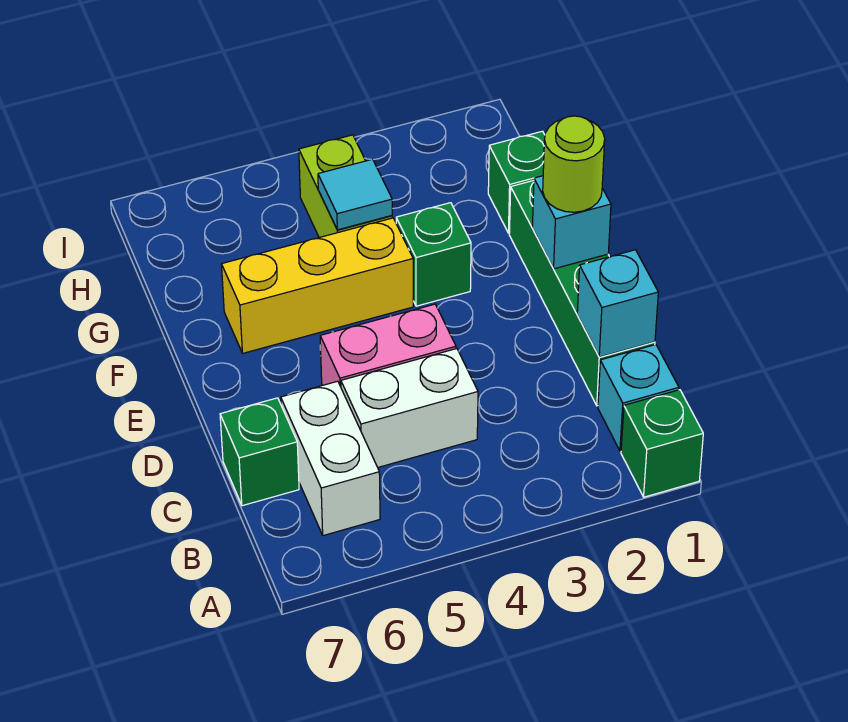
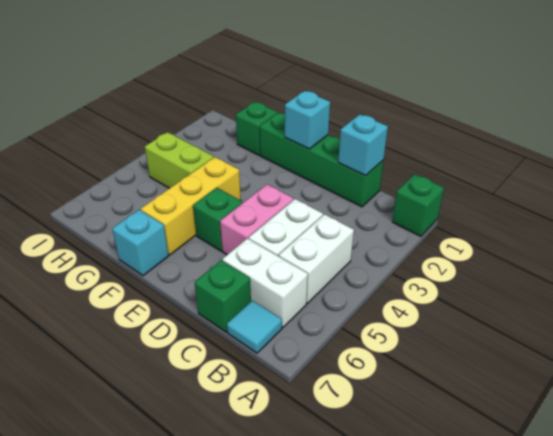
cyan brick B1 level 1 -> cyan brick F7 level 1
none -> white brick B4:B5 level 1
lime round brick E1 level 3 -> none
green brick F3 level 1 -> green brick E5 level 1
cyan tile G4 level 2 -> cyan tile B7 level 1

